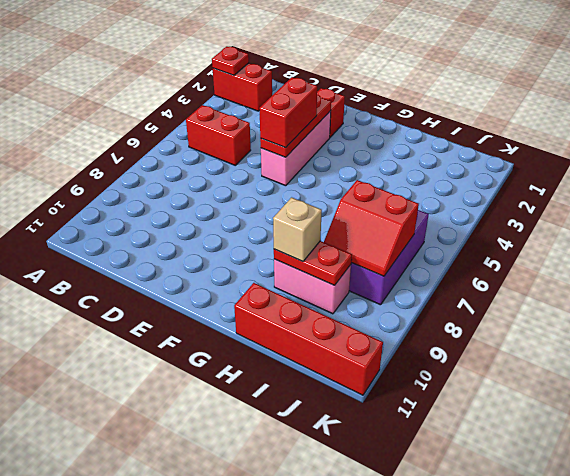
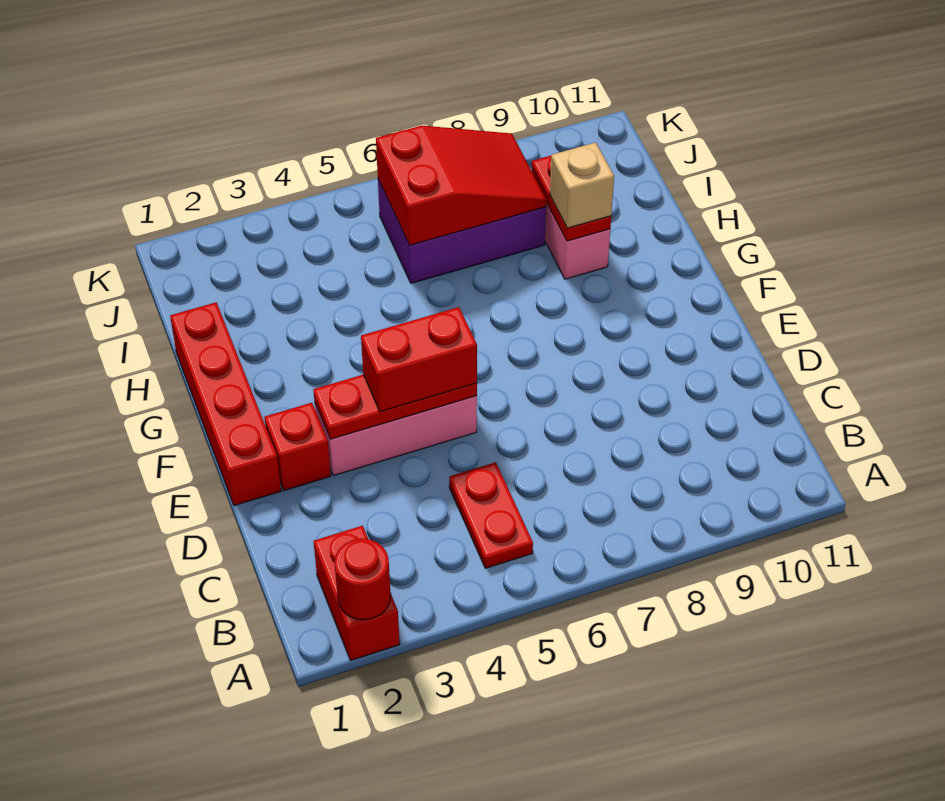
red plate A2 level 2 -> red round brick A2 level 2
red brick B5:C5 level 1 -> red plate B5:C5 level 1
red brick H11:K11 level 1 -> red brick E1:H1 level 1
red slope I7:J8 level 2 top 7 -> red slope I6:J8 level 2 top 6

